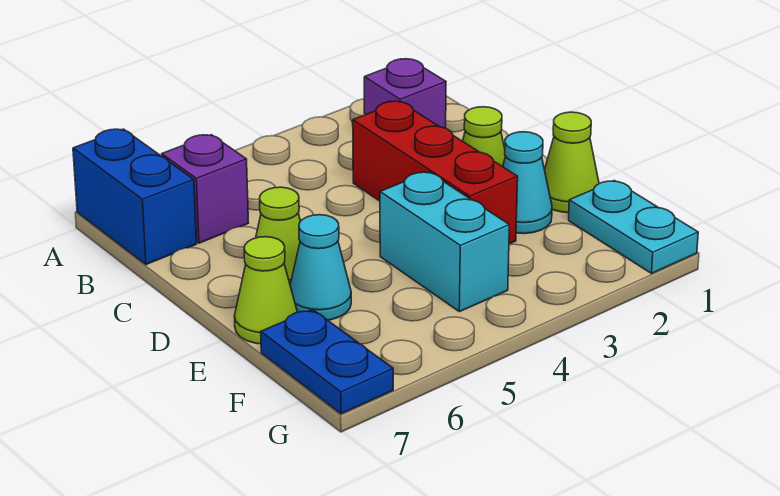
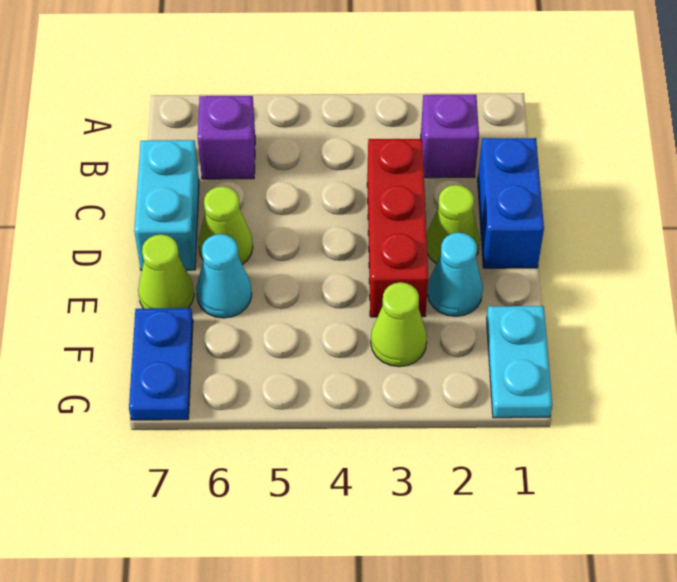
blue brick A7:B7 level 1 -> blue brick C1:D1 level 1
lime cone E1 level 1 -> lime cone F3 level 1
cyan brick E4:F4 level 1 -> cyan brick C7:D7 level 1

